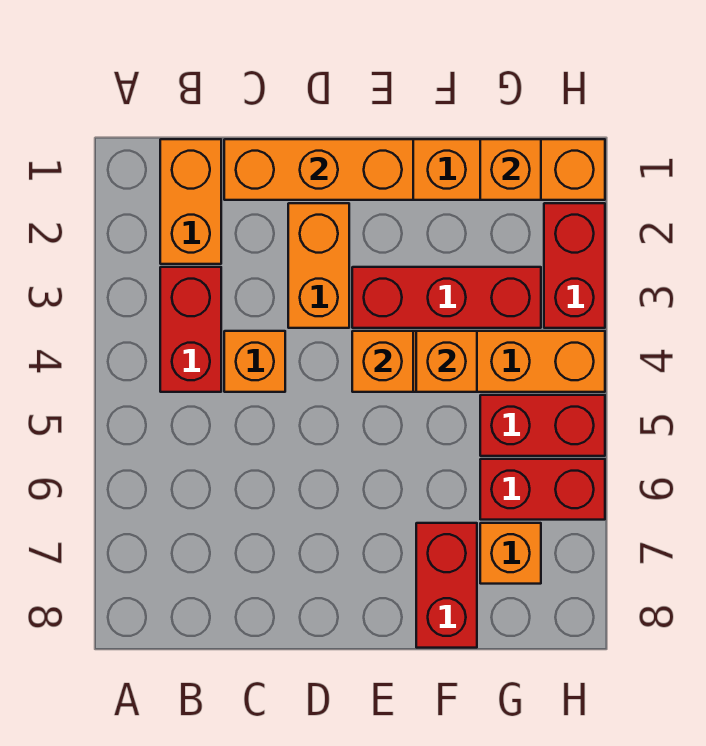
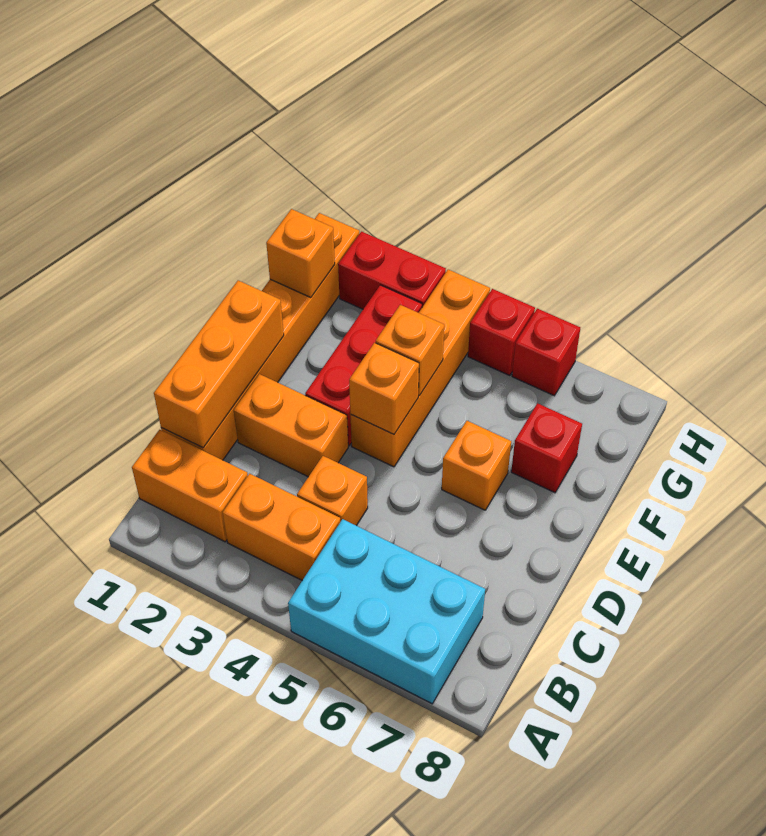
none -> cyan brick A5:B7 level 1
red brick B3:B4 level 1 -> orange brick B3:B4 level 1
red brick F7:F8 level 1 -> red brick F7 level 1
red brick G5:H5 level 1 -> red brick H5 level 1
red brick G6:H6 level 1 -> red brick H6 level 1
orange brick G7 level 1 -> orange brick E6 level 1

